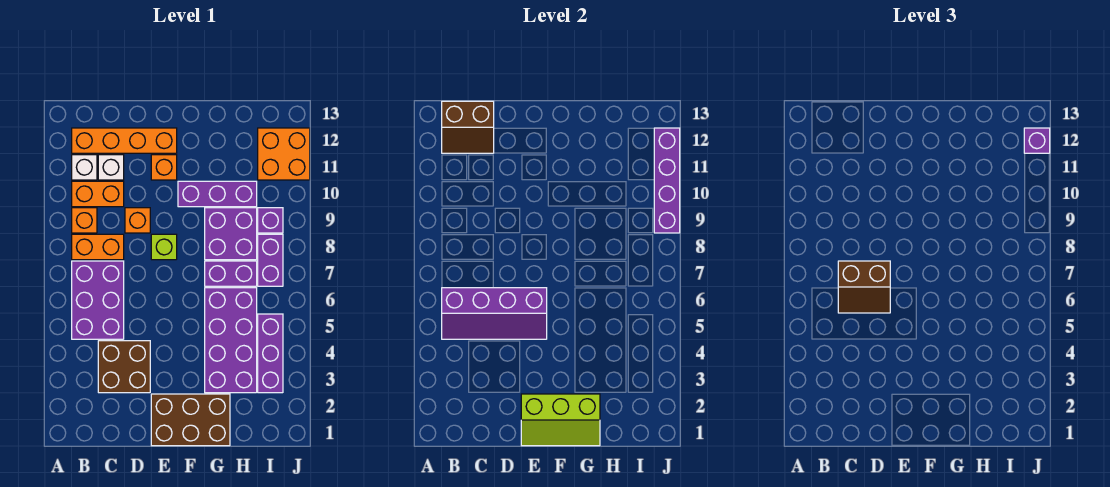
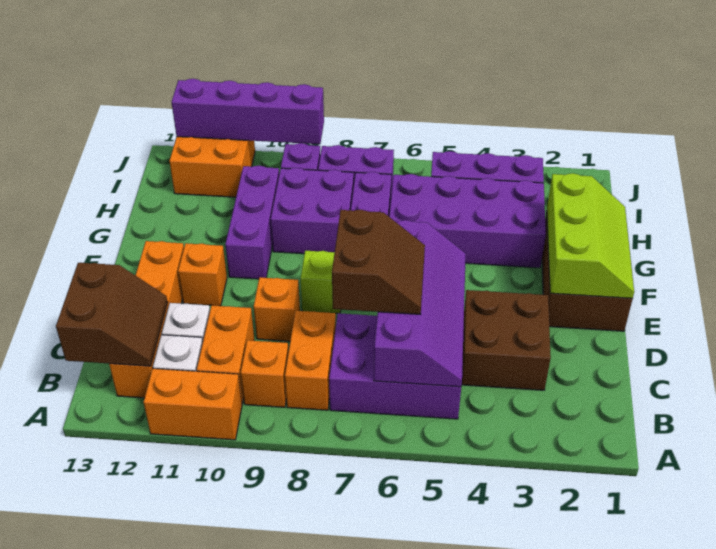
none -> orange brick A10:A11 level 1
purple brick J12 level 3 -> none

